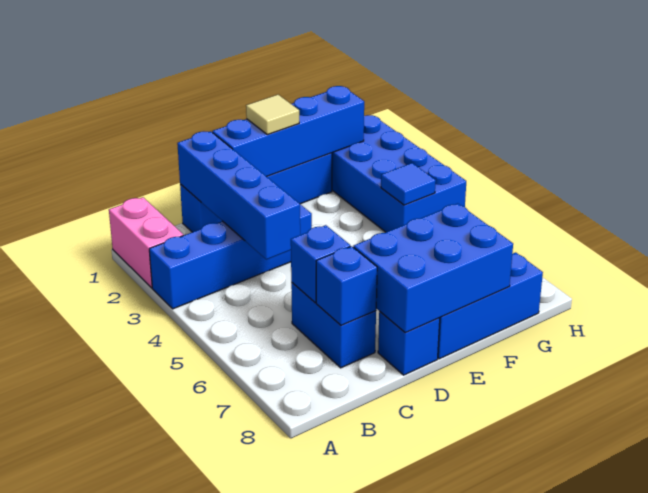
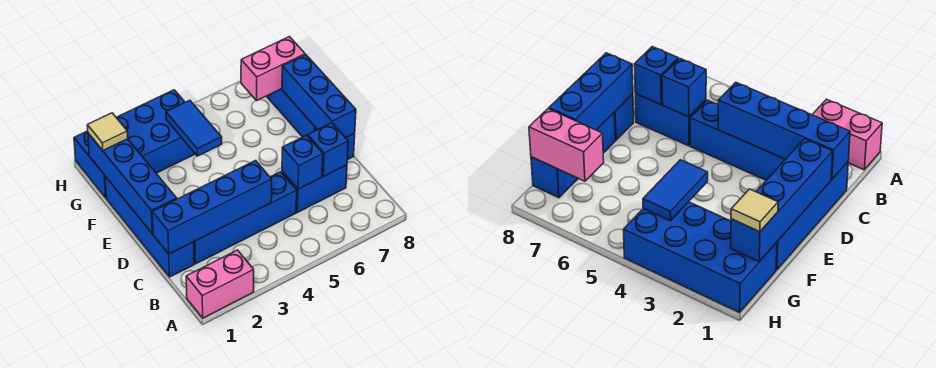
blue brick A3:D3 level 1 -> blue brick C2:C5 level 1
blue brick D7:F8 level 2 -> blue brick D8:F8 level 2
tan tile E1 level 3 -> tan tile G1 level 3
blue tile G4 level 2 -> blue tile F4:G4 level 2
none -> pink brick G7:G8 level 2

